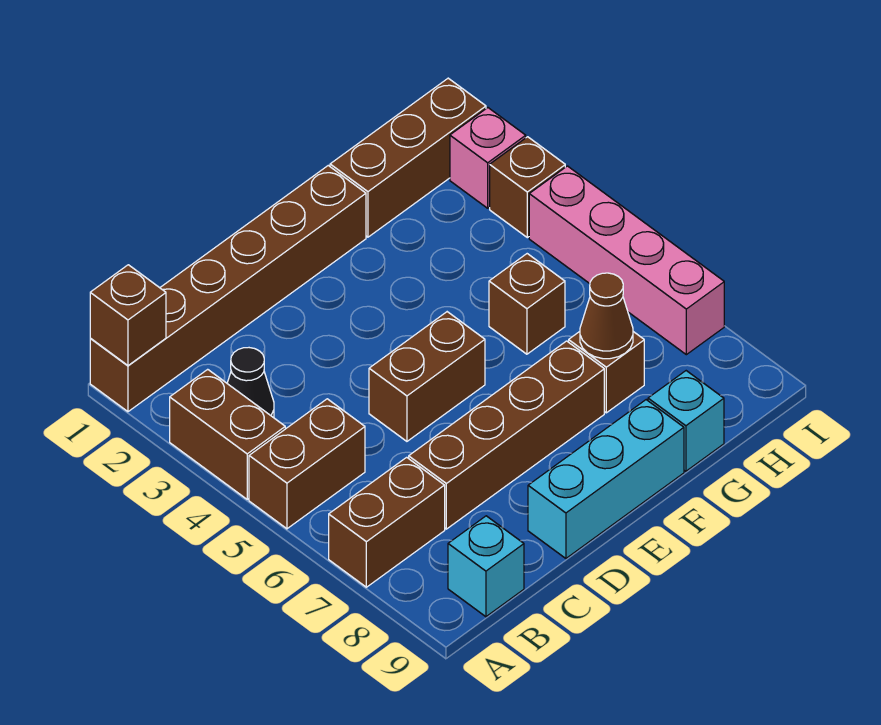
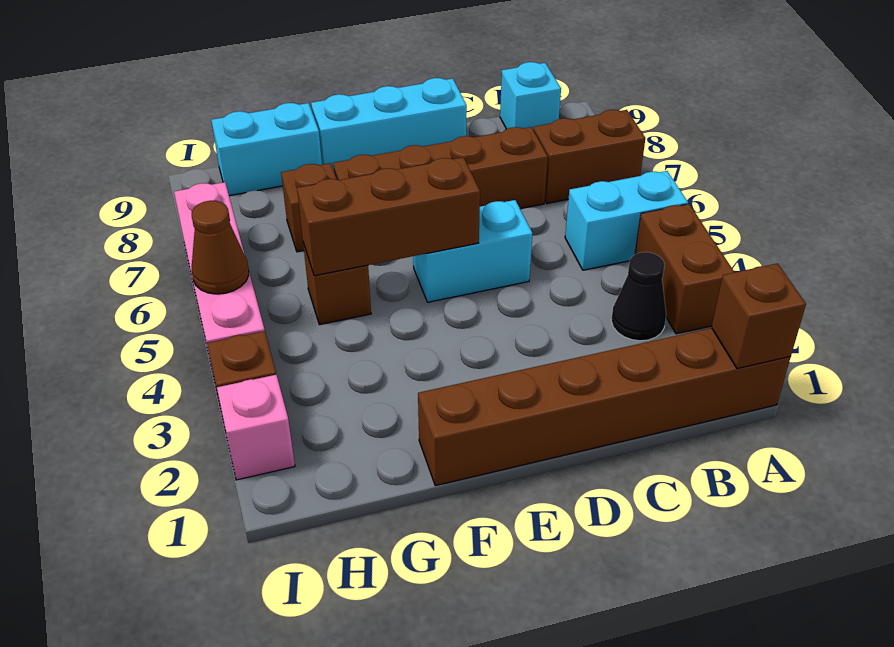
brown brick A5:B5 level 1 -> cyan brick A5:B5 level 1
brown brick D5:E5 level 1 -> cyan brick D5:E5 level 1
brown brick G1:I1 level 1 -> brown brick E5:G5 level 2
brown cone G7 level 2 -> brown cone I5 level 2
cyan brick G9 level 1 -> cyan brick G9:H9 level 1

